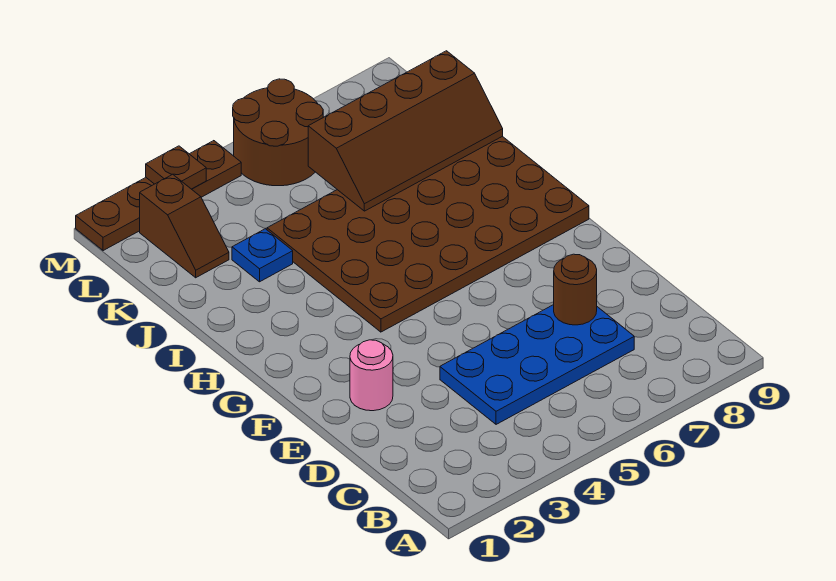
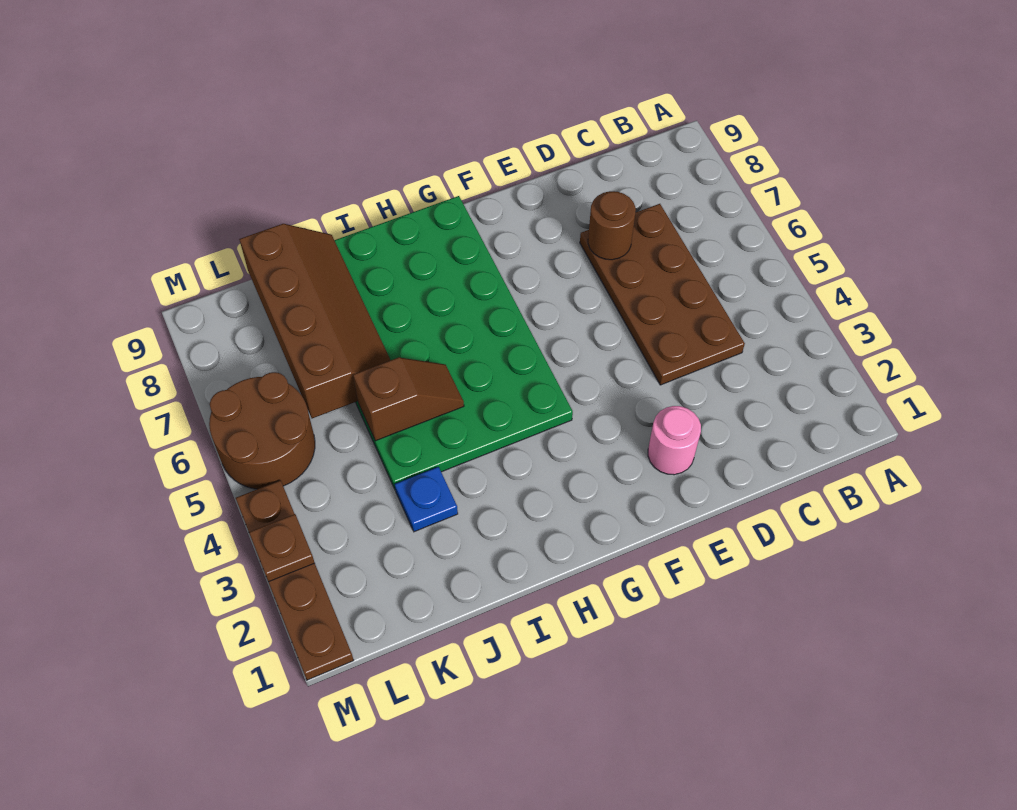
blue plate C4:D7 level 1 -> brown plate C4:D7 level 1
brown plate G4:J9 level 1 -> green plate G4:J9 level 1
brown slope K2:L2 level 1 top L -> brown slope I5:J5 level 2 top J

